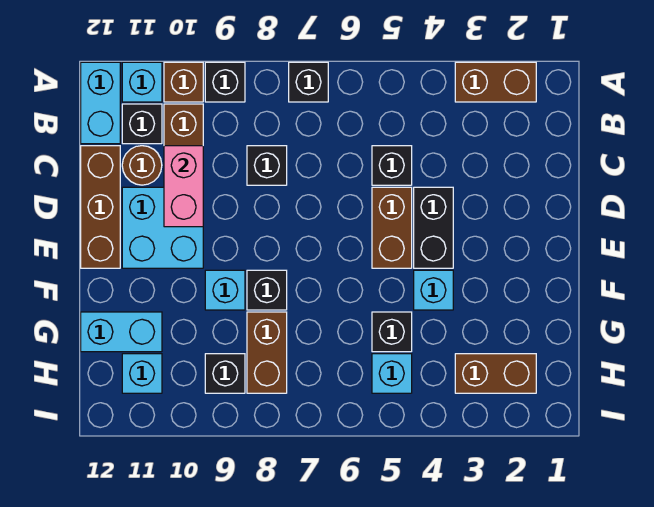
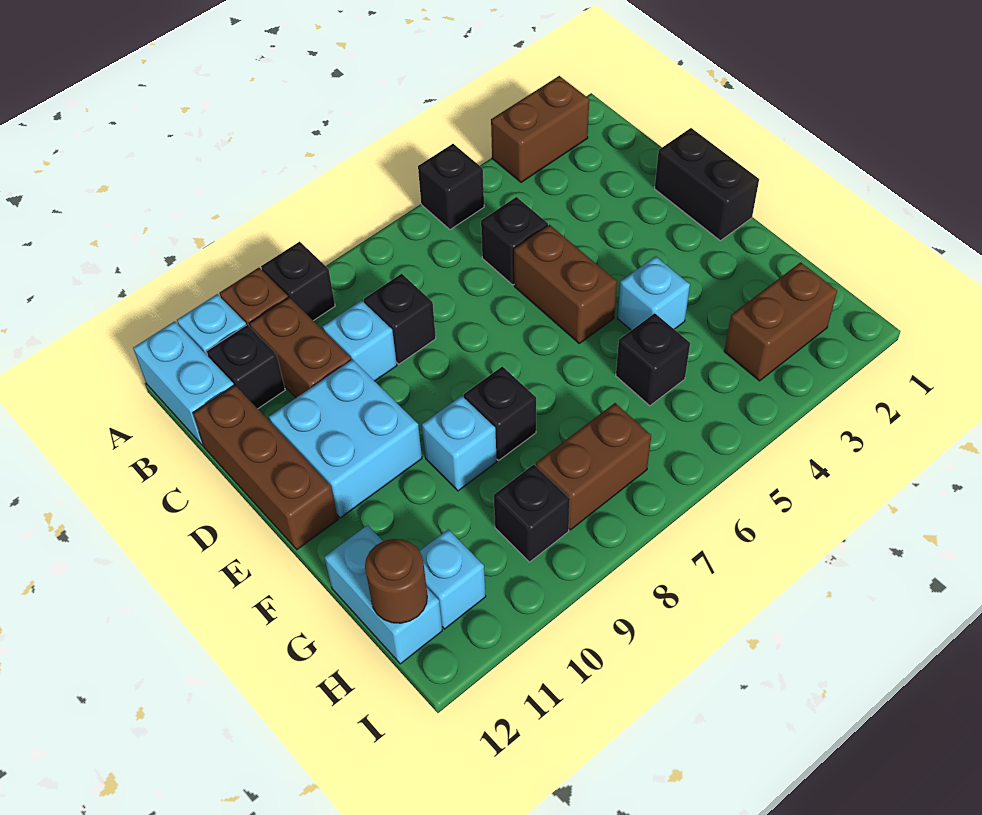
black brick A7 level 1 -> black brick A5 level 1
pink brick C10:D10 level 2 -> none
brown round brick C11 level 1 -> brown round brick H12 level 2
black brick D4:E4 level 1 -> black brick D1:E1 level 1
brown brick G8:H8 level 1 -> brown brick H7:H8 level 1
cyan brick G11:G12 level 1 -> cyan brick G12:H12 level 1
cyan brick H5 level 1 -> cyan brick C9 level 1

